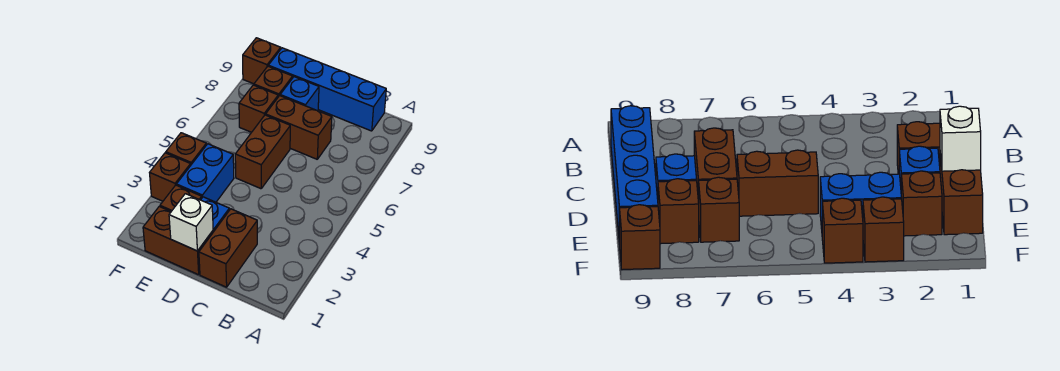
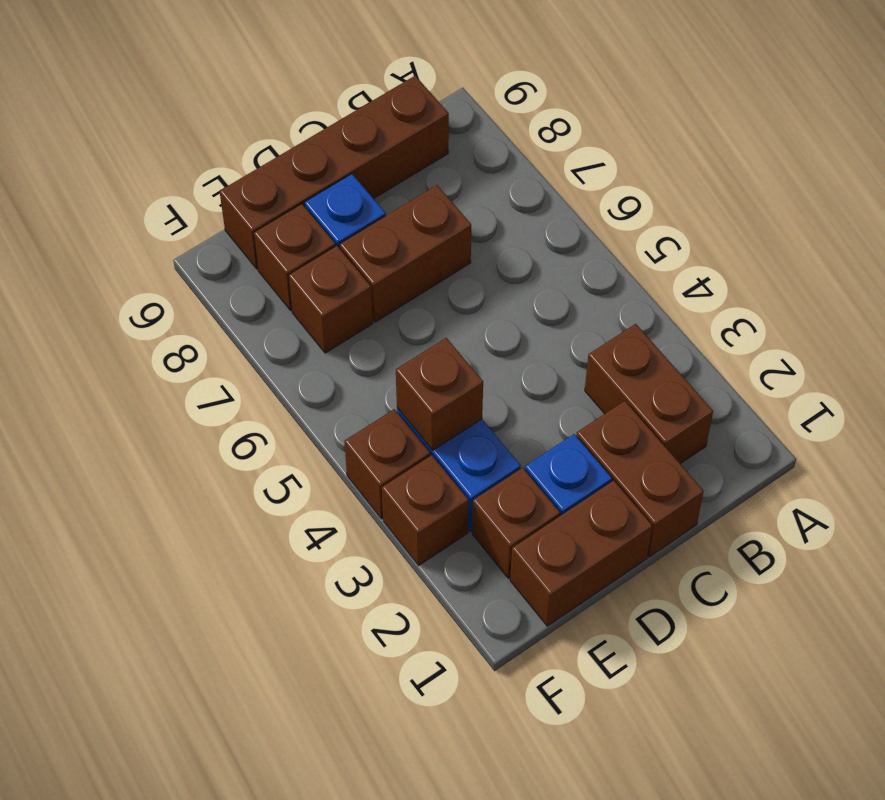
blue brick B9:E9 level 1 -> brown brick B9:E9 level 1
white brick D1 level 2 -> none
brown brick D5:D6 level 1 -> brown brick B2:B3 level 1
brown brick F9 level 1 -> brown brick E4 level 2

